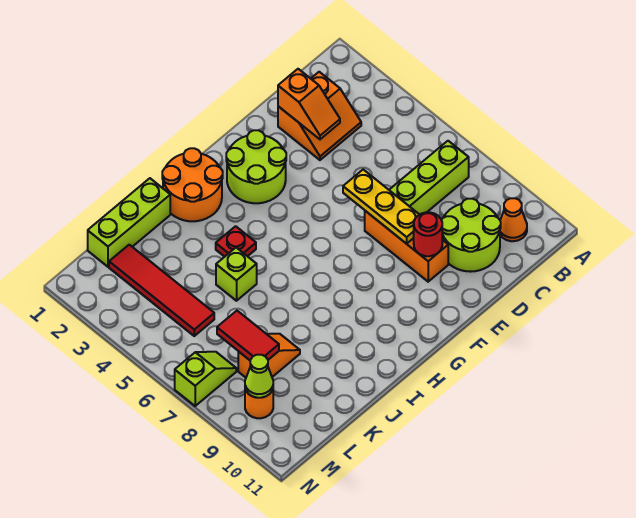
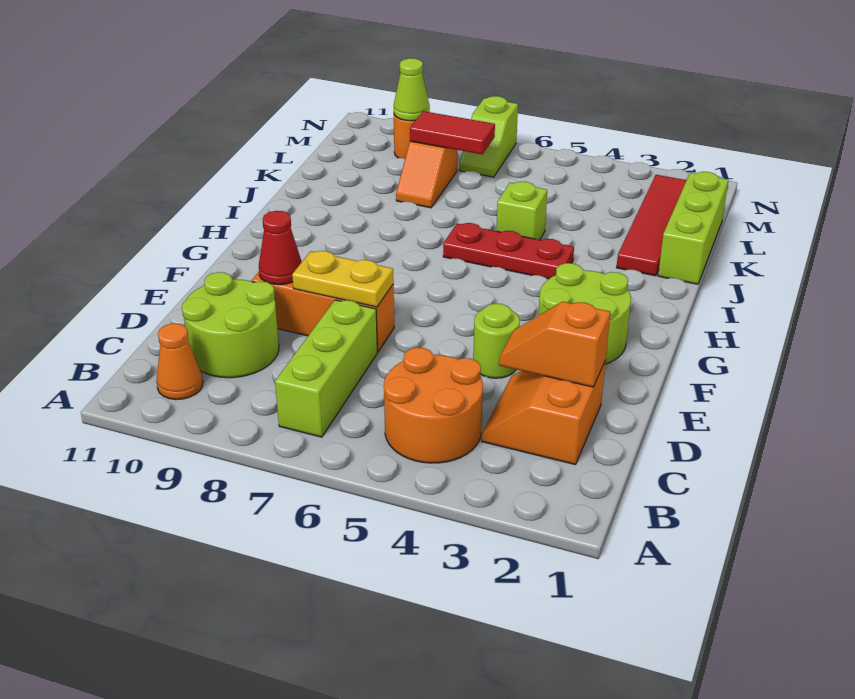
none -> lime round brick E4 level 1
yellow plate E6:E8 level 2 -> yellow plate E7:E8 level 2
red round brick E9 level 2 -> red cone E9 level 2
orange round brick H1:I2 level 1 -> orange round brick B4:C5 level 1
red plate I4 level 1 -> red plate I4:I6 level 1
red tile L2:L5 level 1 -> red tile J2:M2 level 1

